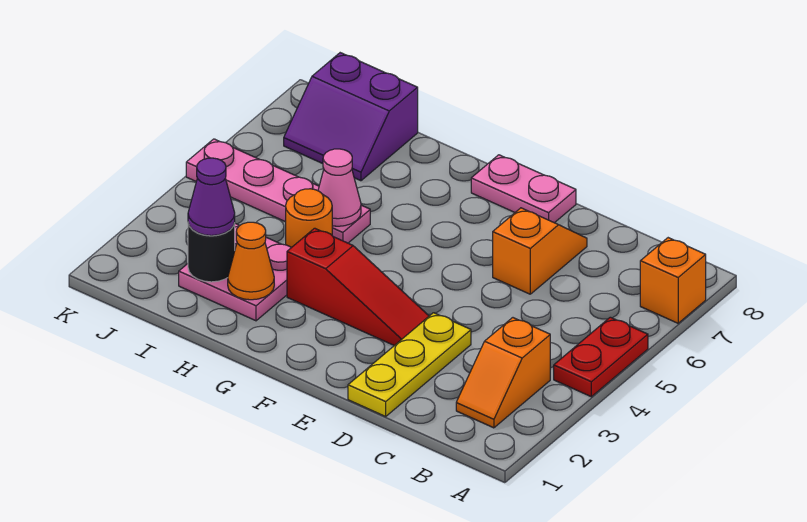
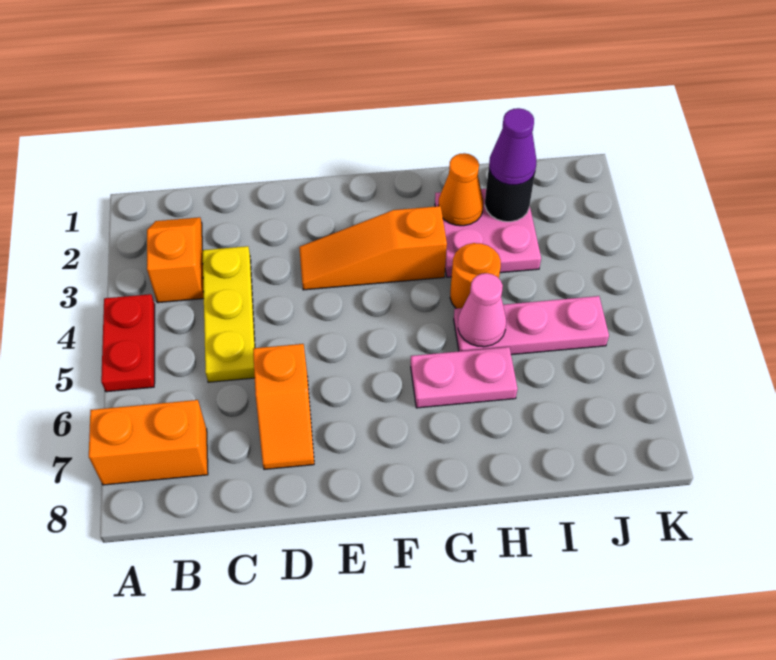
orange brick A7 level 1 -> orange brick A7:B7 level 1
yellow plate D1:D3 level 1 -> yellow plate C3:C5 level 1
red slope E3:G3 level 1 top G -> orange slope E3:G3 level 1 top G
pink plate E8:F8 level 1 -> pink plate G6:H6 level 1
pink plate H5:K5 level 1 -> pink plate H5:J5 level 1
purple slope I7:J8 level 1 top 8 -> none

